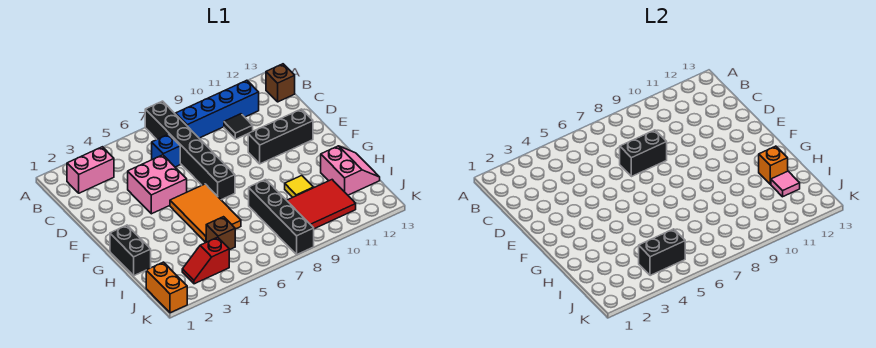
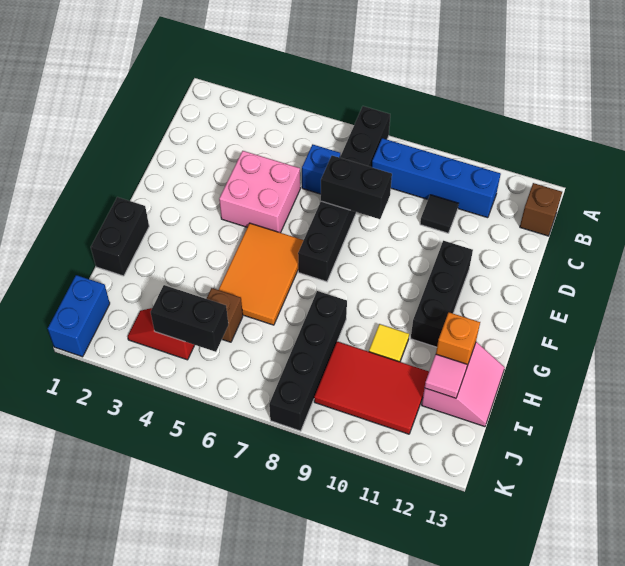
pink brick B2:B3 level 1 -> none
black brick E10:E12 level 1 -> black brick E11:G11 level 1
orange brick J1:K1 level 1 -> blue brick J1:K1 level 1

